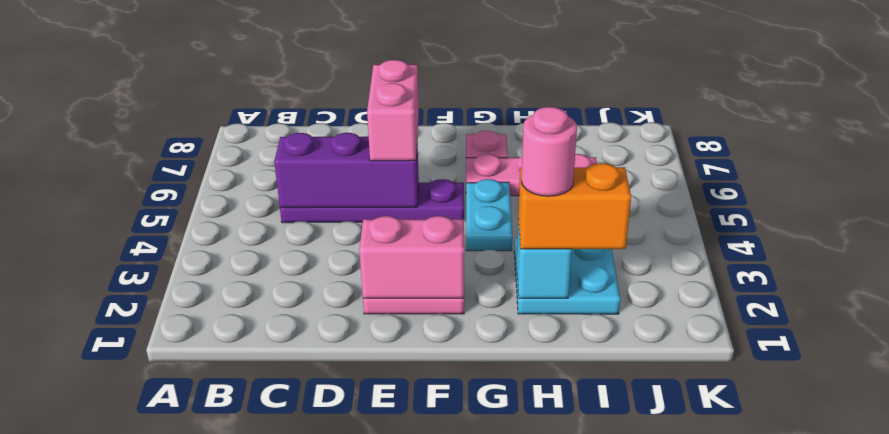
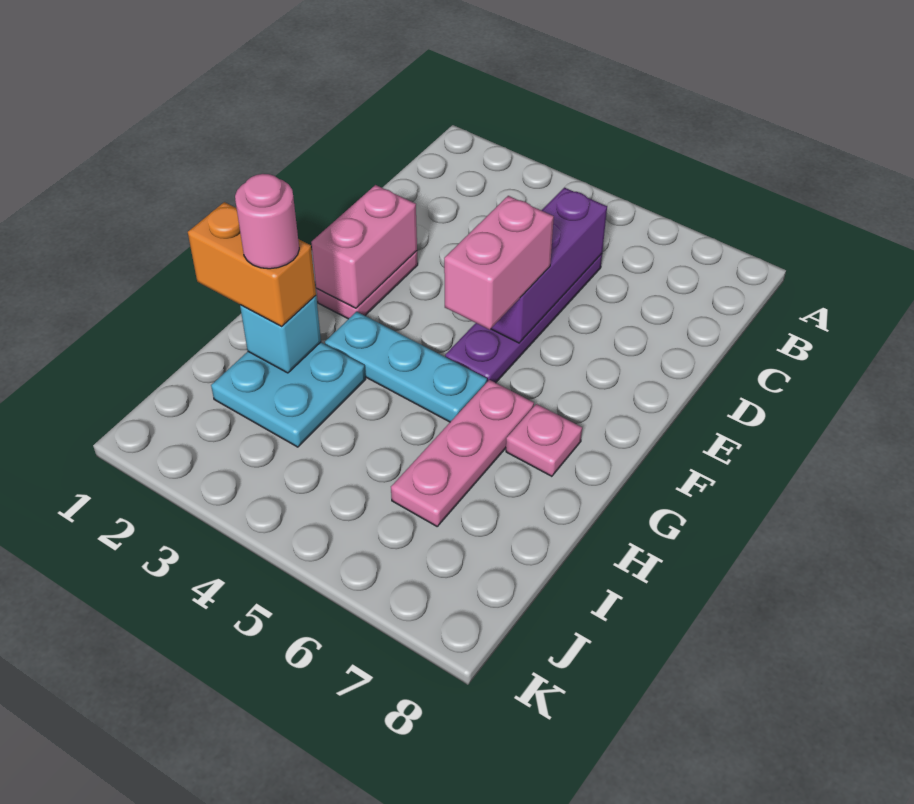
pink brick E5:E6 level 3 -> pink brick E5:F5 level 3
cyan plate G4:G5 level 1 -> cyan plate G3:G5 level 1
orange brick H2:I2 level 3 -> orange brick H1:H2 level 3

